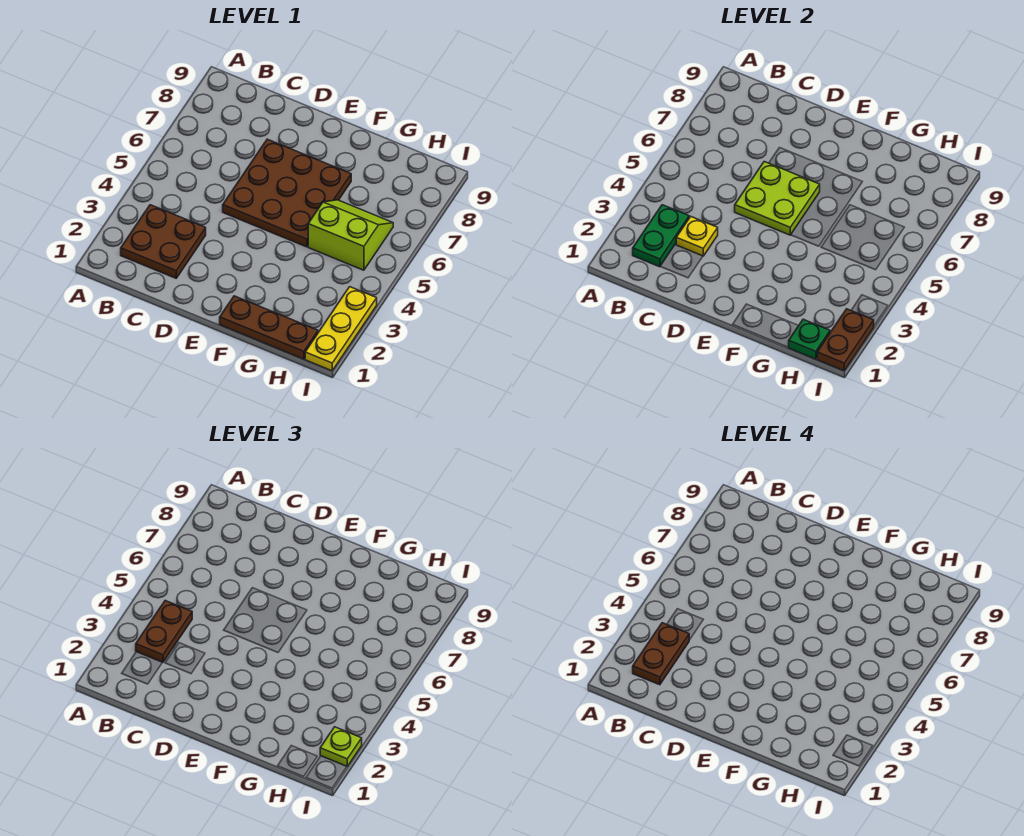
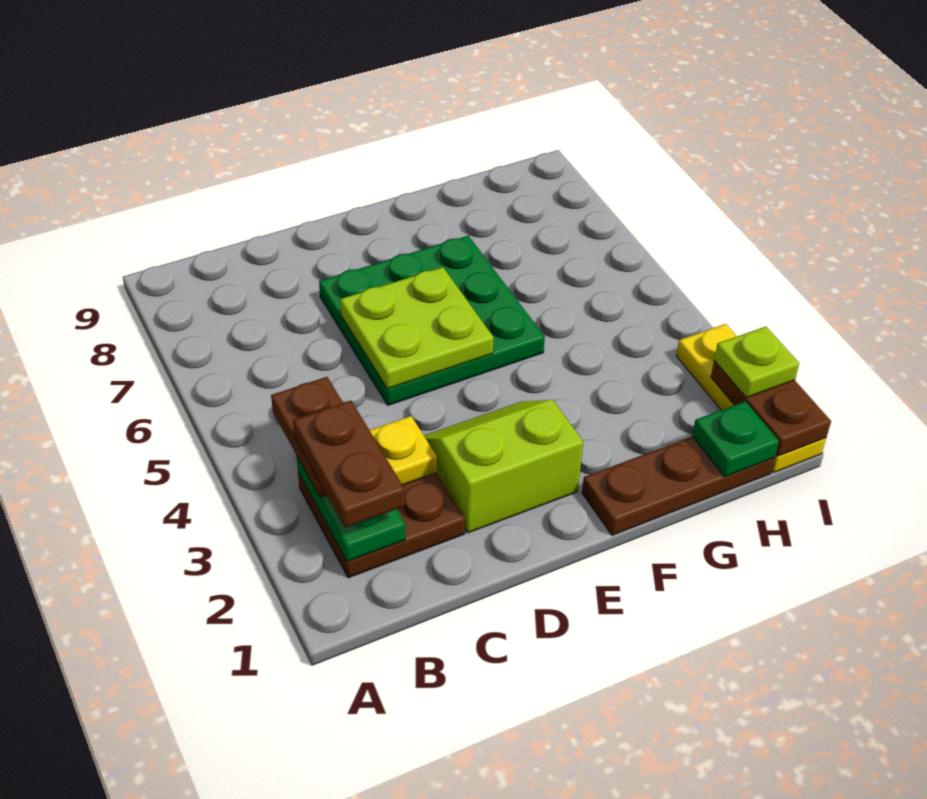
brown plate D5:F7 level 1 -> green plate D5:F7 level 1
lime slope G5:H6 level 1 top 5 -> lime slope D2:E3 level 1 top 2

